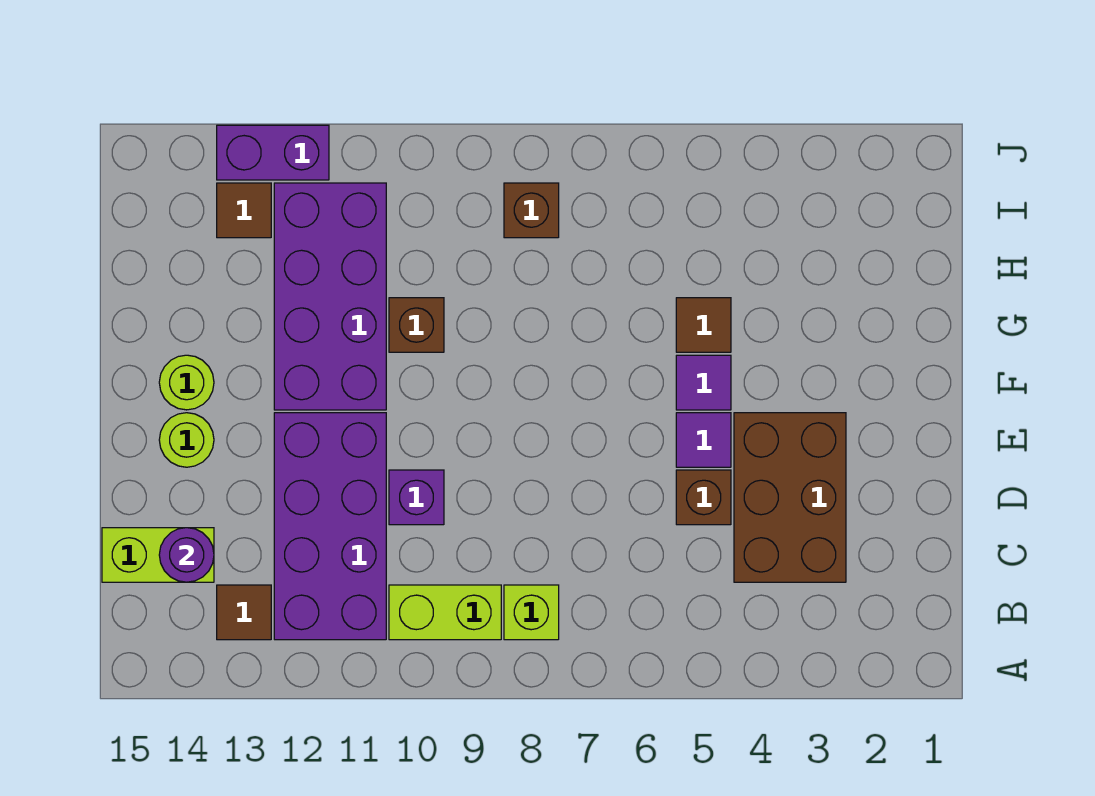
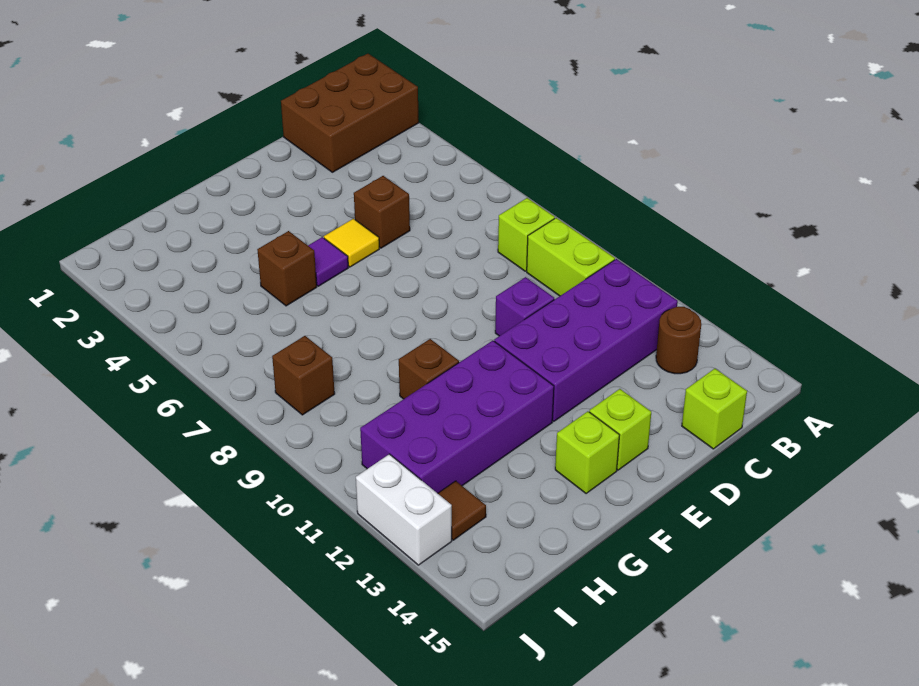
brown tile B13 level 1 -> brown round brick B13 level 1
brown brick C3:E4 level 1 -> brown brick A1:C2 level 1
lime brick C14:C15 level 1 -> lime brick C15 level 1
purple round brick C14 level 2 -> none
purple tile E5 level 1 -> yellow tile E5 level 1
lime round brick E14 level 1 -> lime brick E14 level 1
lime round brick F14 level 1 -> lime brick F14 level 1
brown tile G5 level 1 -> brown brick G5 level 1
purple brick J12:J13 level 1 -> white brick J12:J13 level 1

